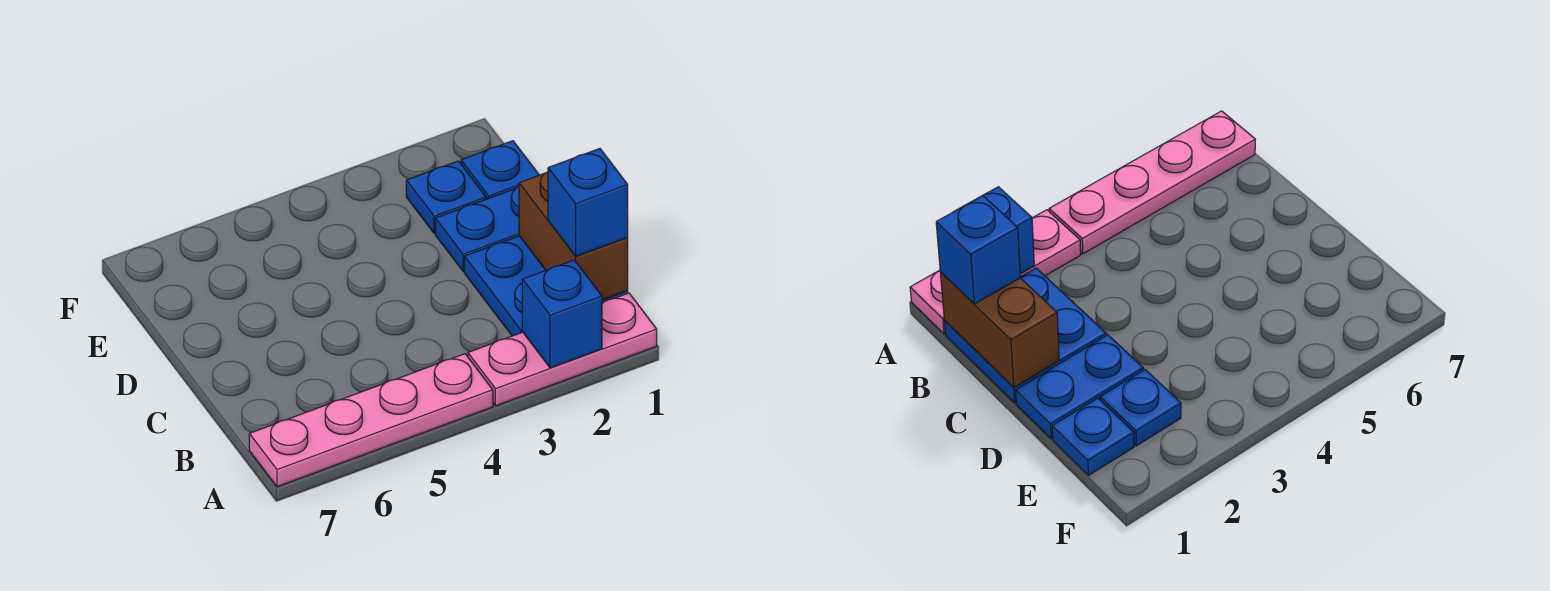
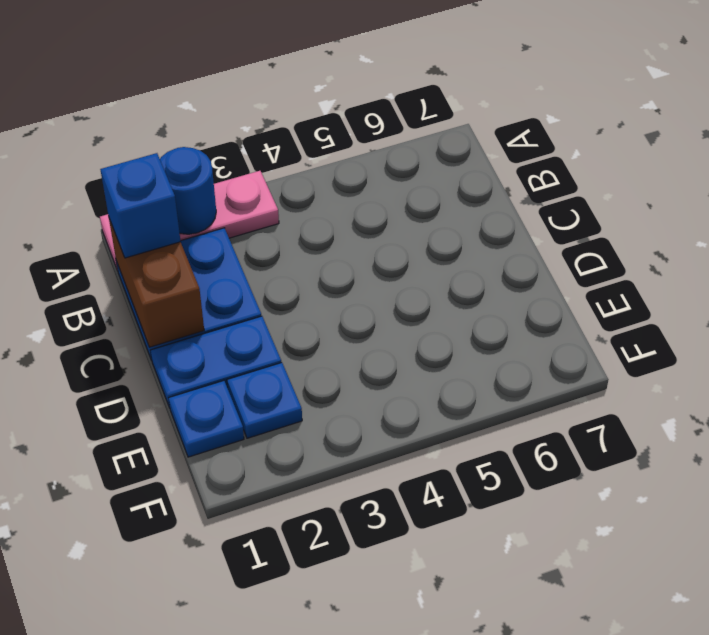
blue brick A2 level 2 -> blue round brick A2 level 2
pink plate A4:A7 level 1 -> none

